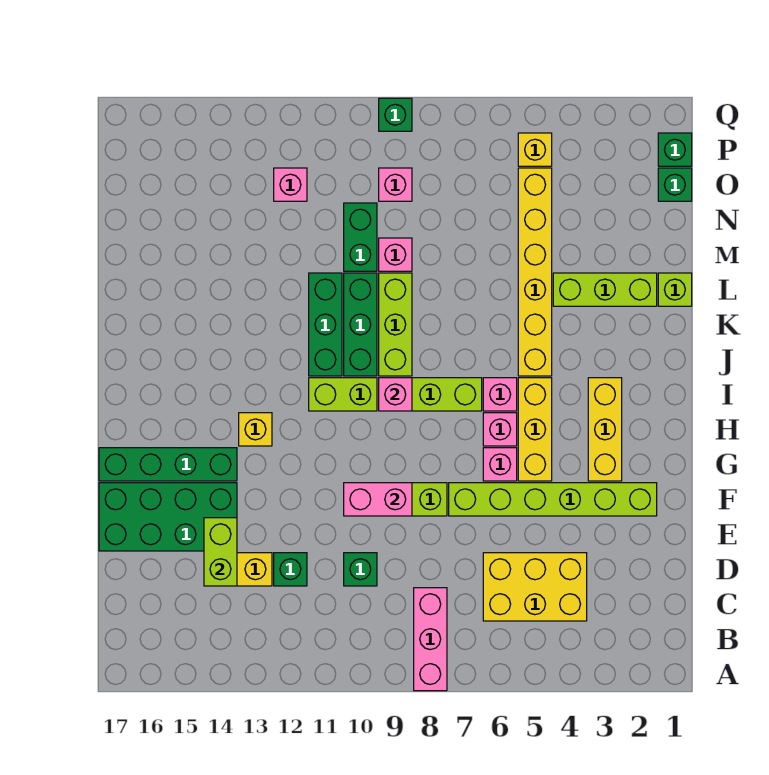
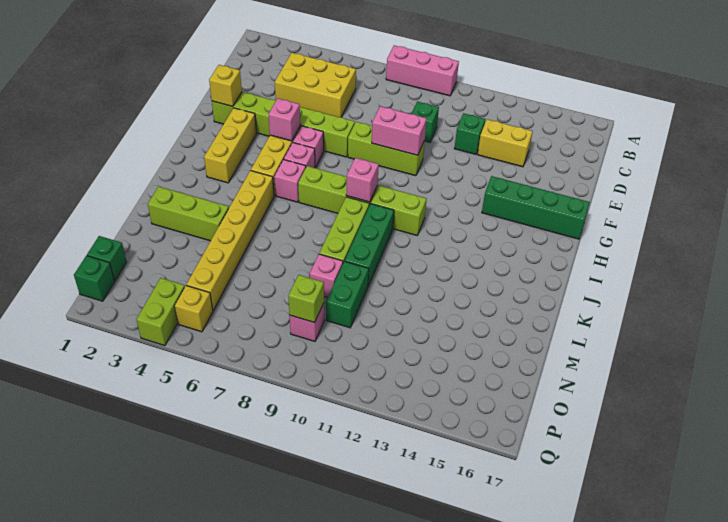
pink brick A8:C8 level 1 -> pink brick A8:A10 level 1
lime brick D14:E14 level 2 -> lime brick P4:Q4 level 1
green brick E14:F17 level 1 -> none
yellow brick H13 level 1 -> yellow brick F2 level 2
green brick J11:L11 level 1 -> none
lime brick L1 level 1 -> lime brick O9 level 2
pink brick O12 level 1 -> pink brick G5 level 2
green brick Q9 level 1 -> none

